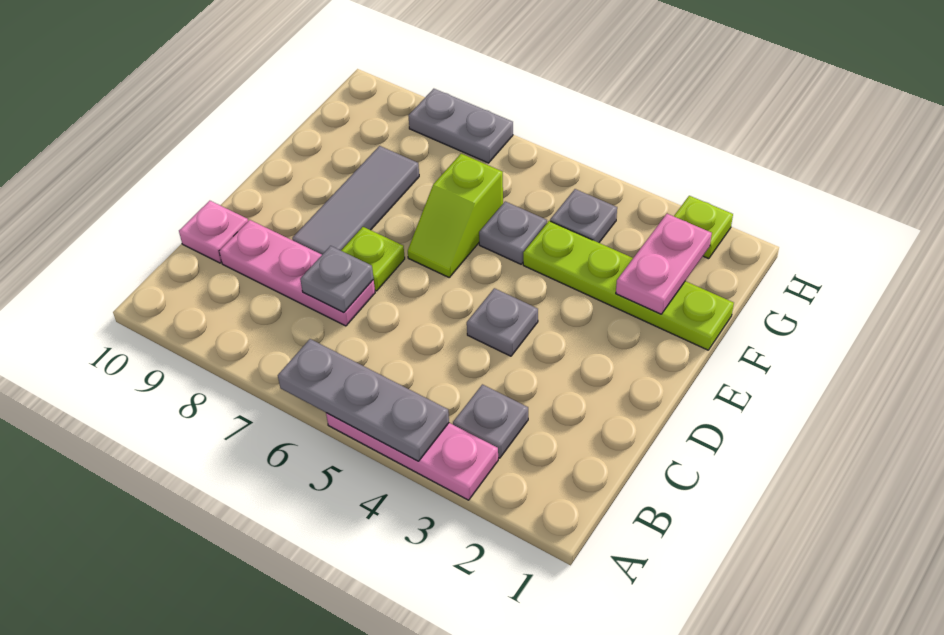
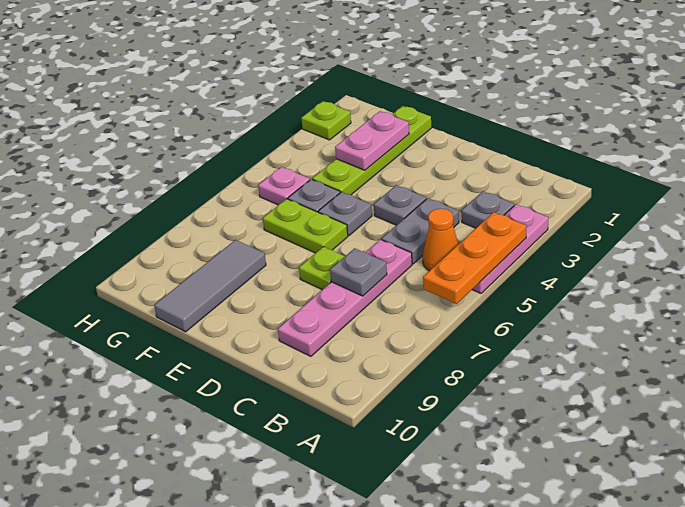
grey plate A4:A6 level 2 -> orange plate A4:A6 level 2
none -> orange cone B5 level 1
pink plate C7:C9 level 1 -> pink plate C6:C9 level 1
pink plate C10 level 1 -> pink plate G5 level 1
grey tile D8:F8 level 1 -> grey tile F8:F10 level 1
lime slope E6:F6 level 1 top F -> lime plate E6:F6 level 1
pink plate F2:G2 level 2 -> pink plate F2:F3 level 2
grey plate G4 level 1 -> grey plate E5 level 1
grey plate H7:H8 level 1 -> grey plate C4:C5 level 1

